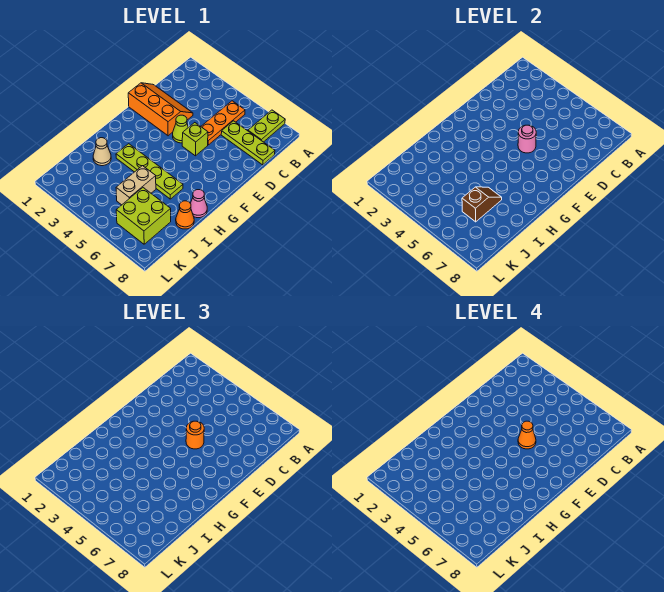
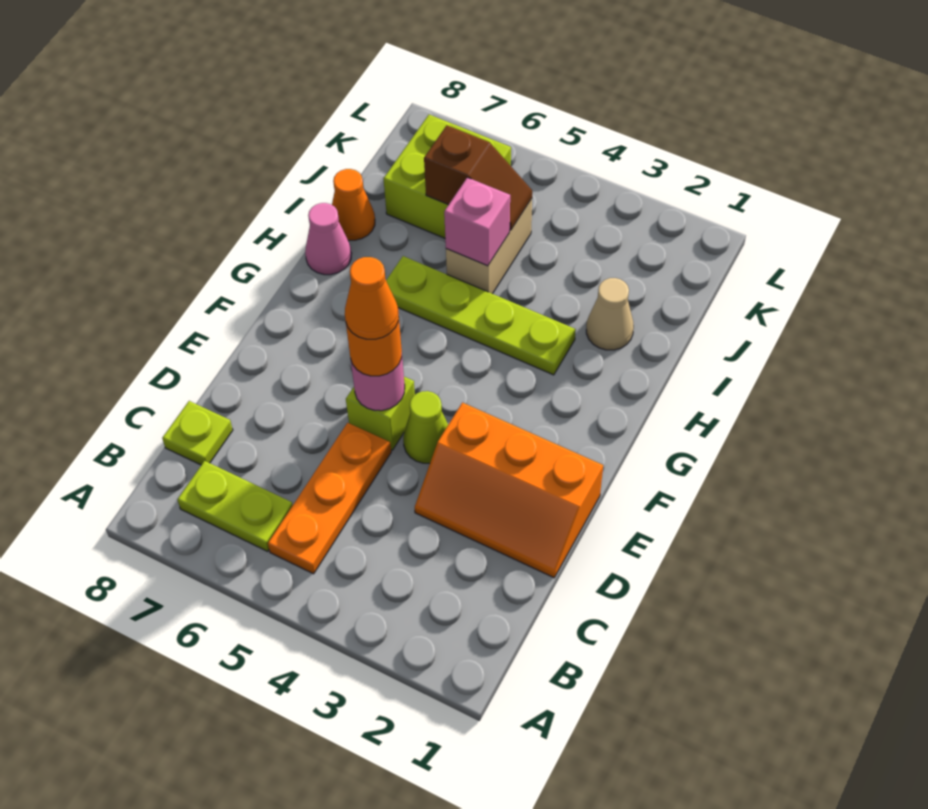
lime plate A7:B7 level 1 -> lime plate B6:B7 level 1
lime plate C6:C8 level 1 -> lime plate C8 level 1
none -> pink brick I5 level 2
brown slope I6:J6 level 2 top J -> brown slope J5:J6 level 2 top 6

